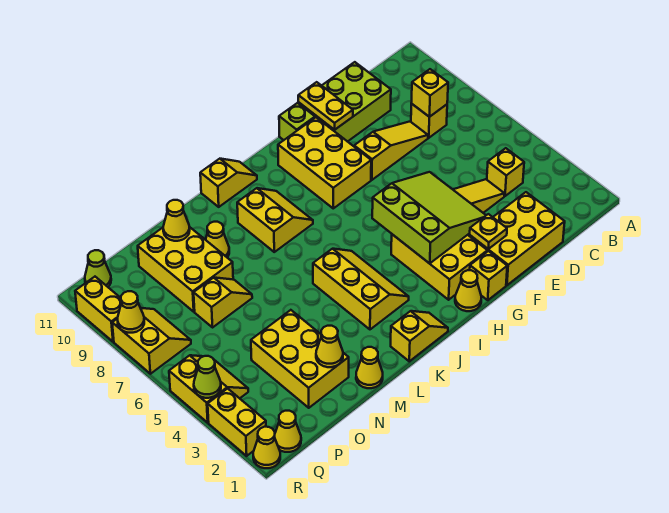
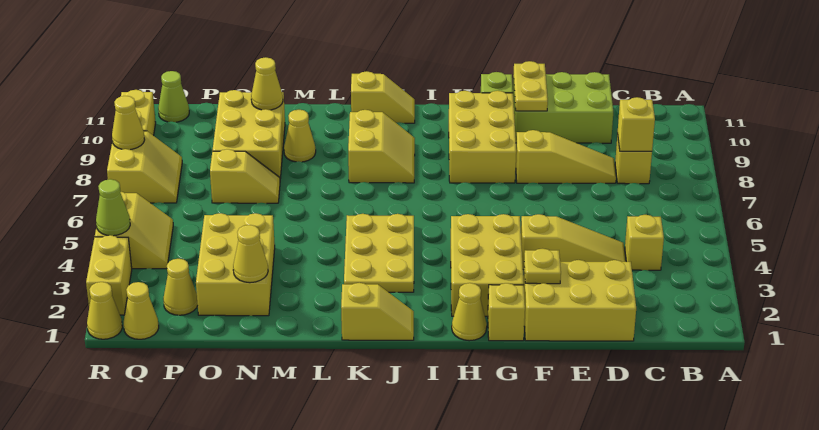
lime slope F3:H5 level 2 top H -> none
yellow slope J3:K5 level 1 top K -> yellow plate J3:K5 level 1
yellow cone M1 level 1 -> yellow cone P2 level 1

